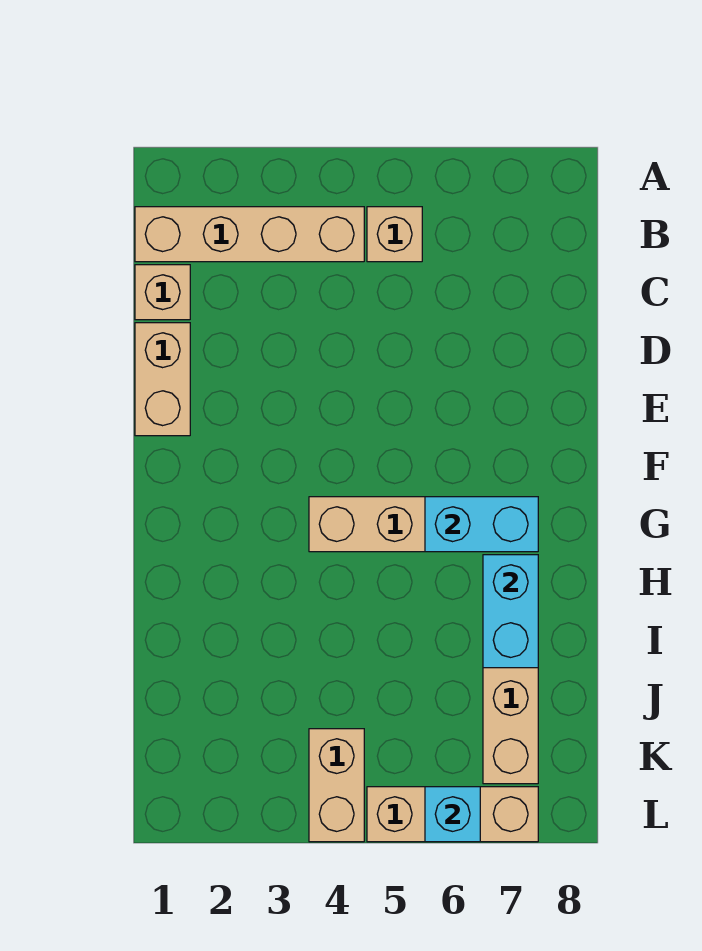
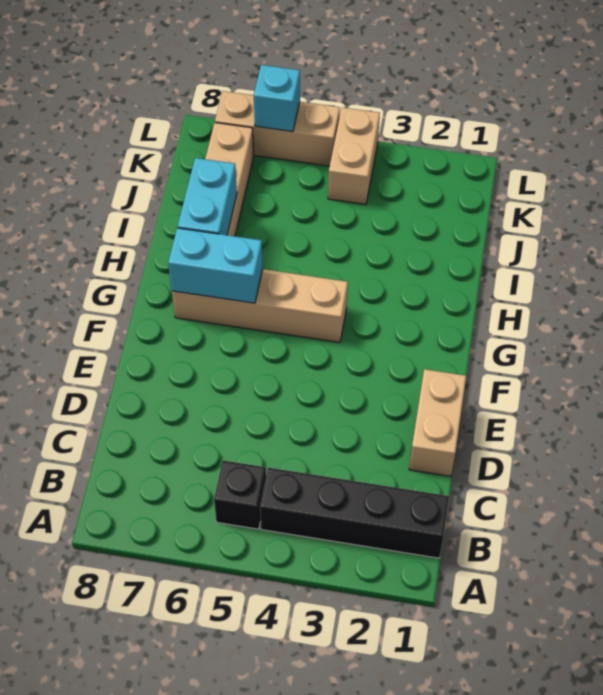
tan brick B1:B4 level 1 -> black brick B1:B4 level 1
tan brick B5 level 1 -> black brick B5 level 1
tan brick C1 level 1 -> none

